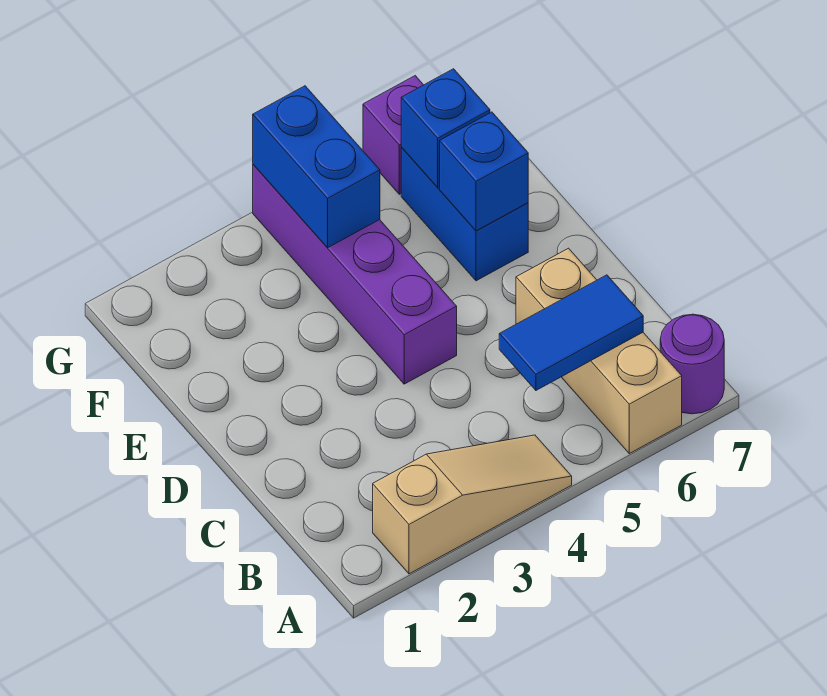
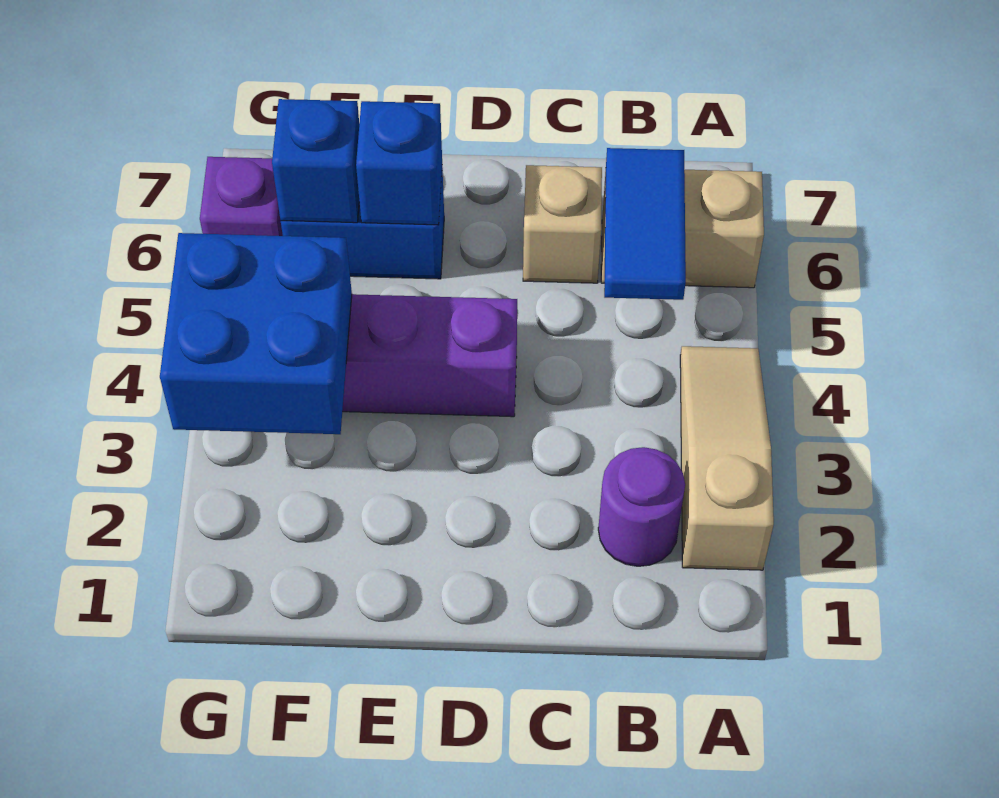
purple round brick A7 level 1 -> purple round brick B2 level 1
blue brick F4:G4 level 2 -> blue brick F3:G4 level 2

